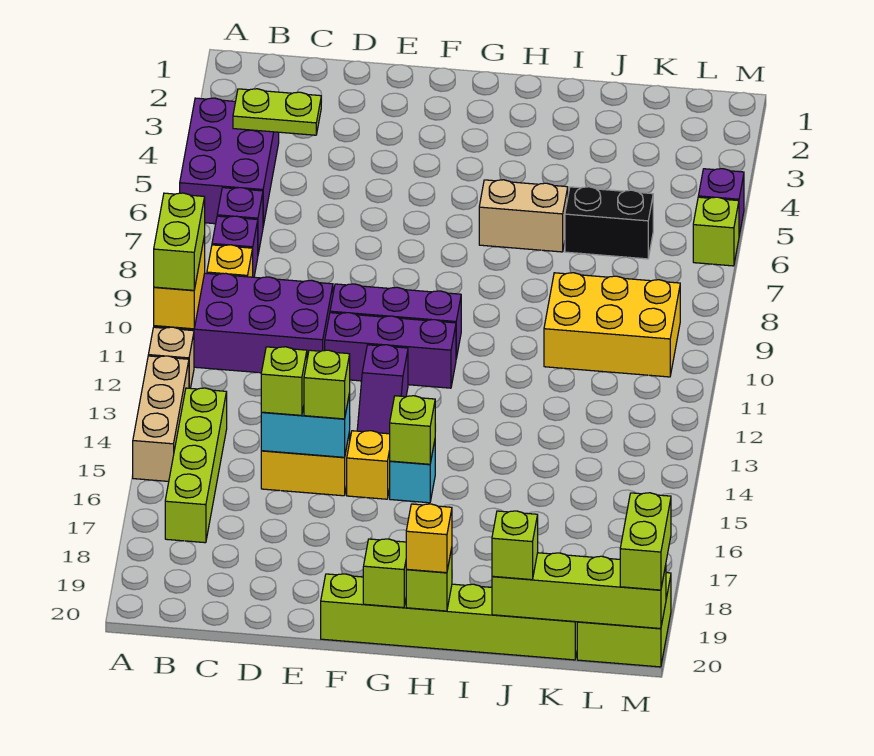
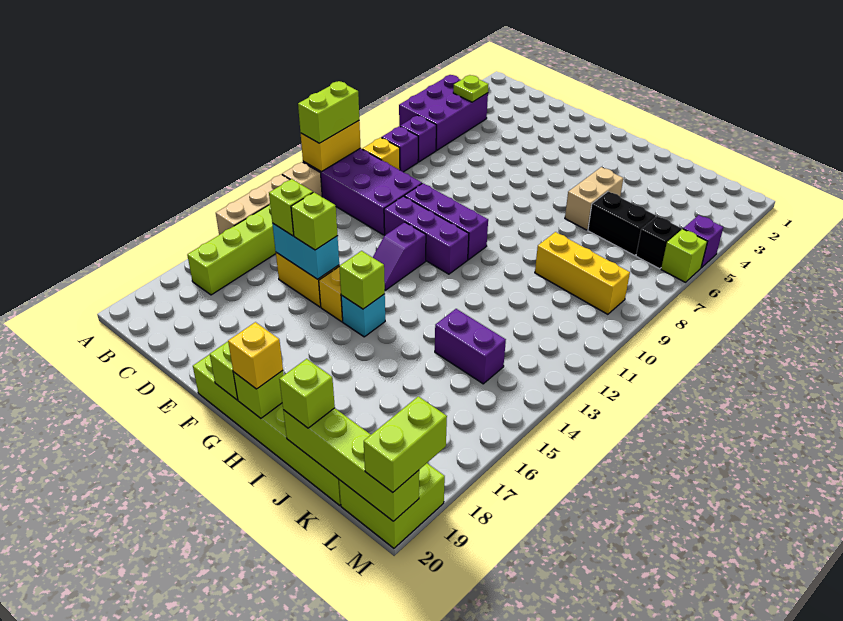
lime plate B4:C4 level 2 -> lime plate B4 level 2
tan brick H6:I6 level 1 -> tan brick I5:I6 level 1
yellow brick J9:L10 level 1 -> yellow brick J9:L9 level 1
none -> purple brick J14:K14 level 1
none -> black brick L6 level 1

